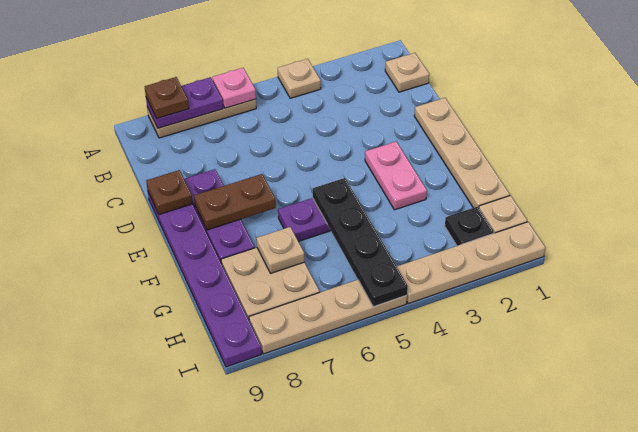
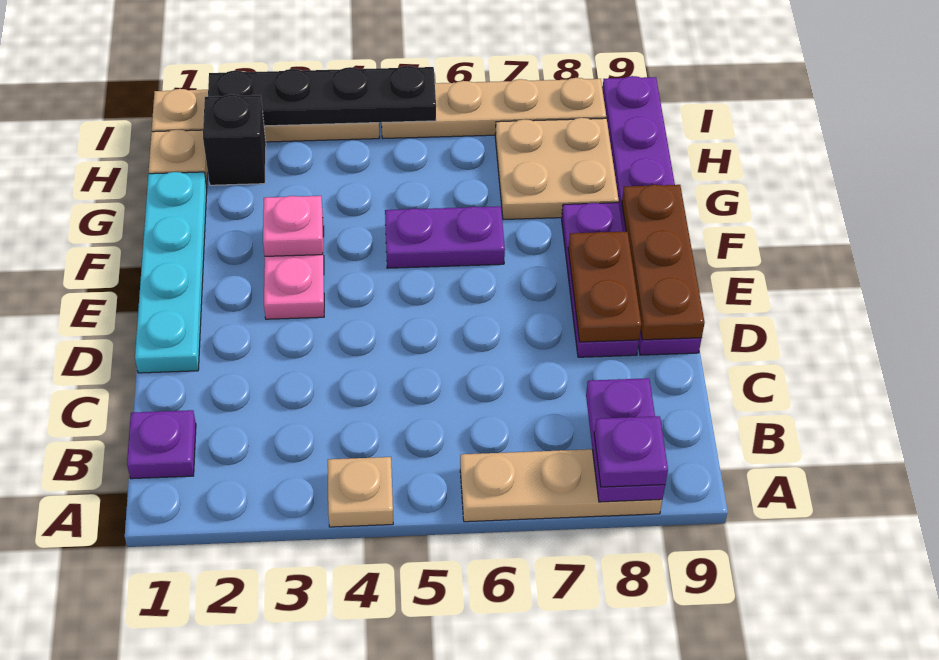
pink plate A6 level 2 -> pink plate F3 level 2
purple plate A7:A8 level 2 -> purple plate A8:B8 level 2
brown plate A8 level 3 -> purple plate A8 level 3
tan plate B1 level 1 -> purple plate B1 level 1
tan plate D1:G1 level 1 -> cyan plate D1:G1 level 1
brown plate D9 level 2 -> brown plate D9:F9 level 2
brown plate E7:E8 level 2 -> brown plate D8:E8 level 2
black plate F5:I5 level 2 -> black plate I2:I5 level 2
tan plate G7 level 2 -> none
black plate H2 level 1 -> black brick H2 level 1

